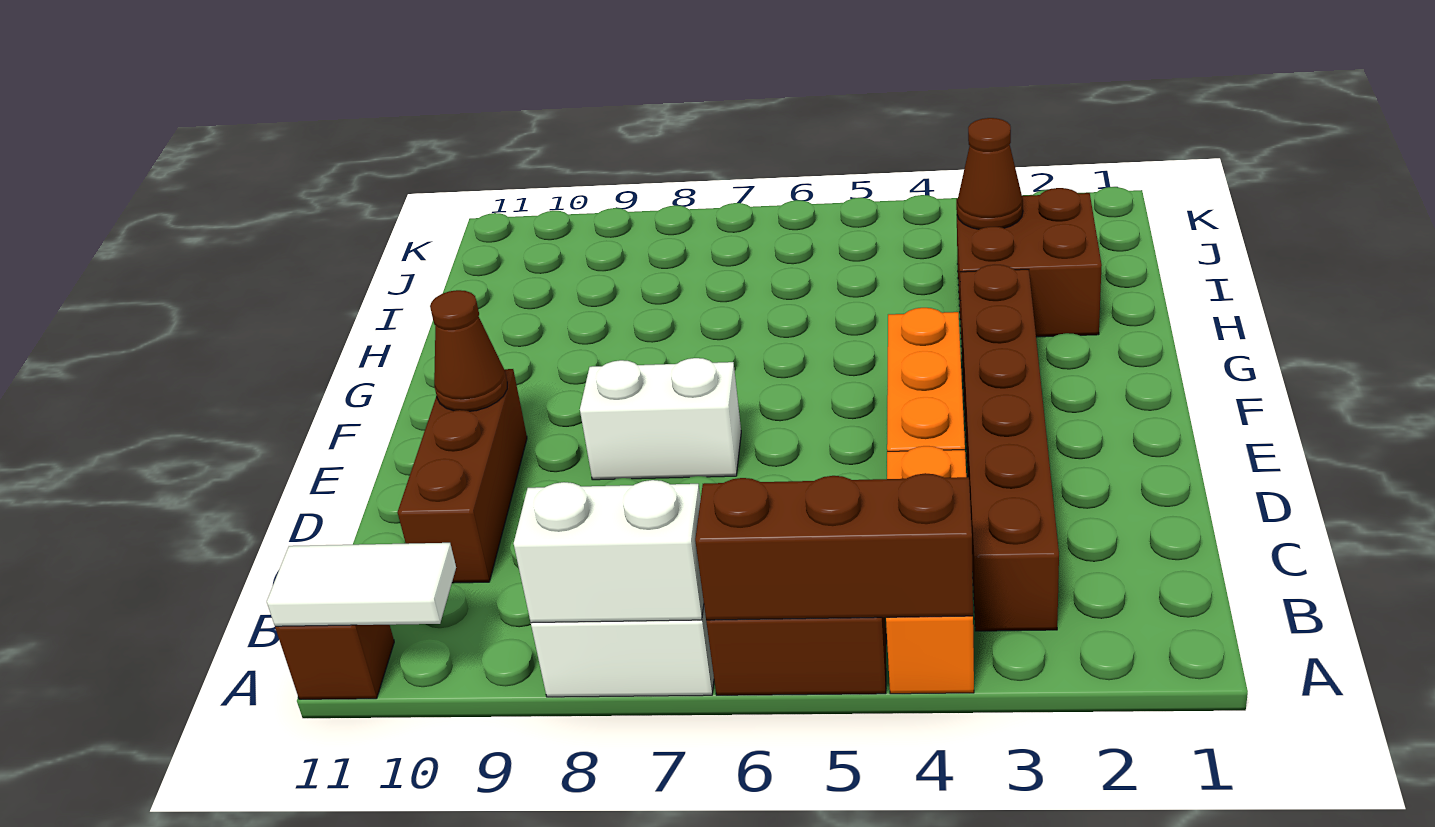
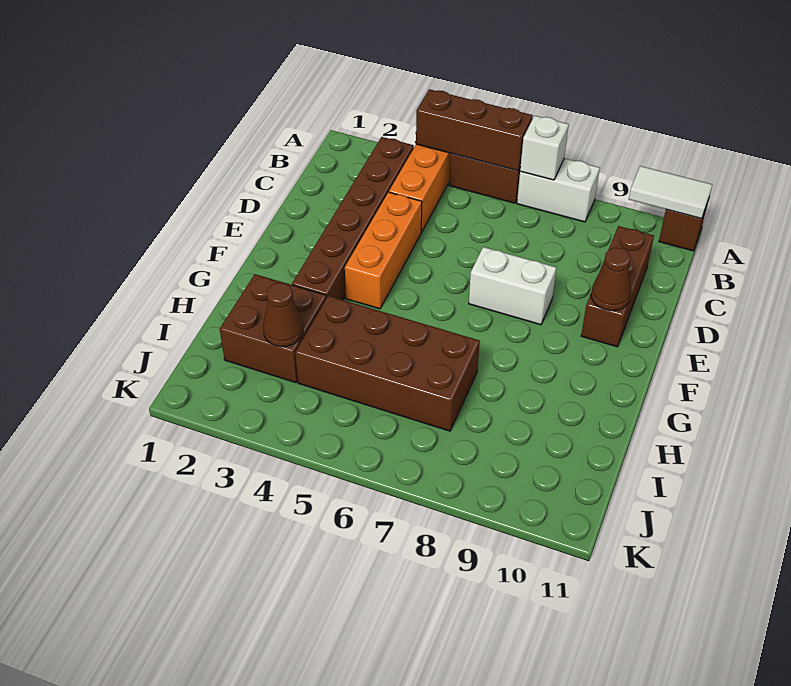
white brick A7:A8 level 2 -> white brick A7 level 2
none -> brown brick H4:I7 level 1

